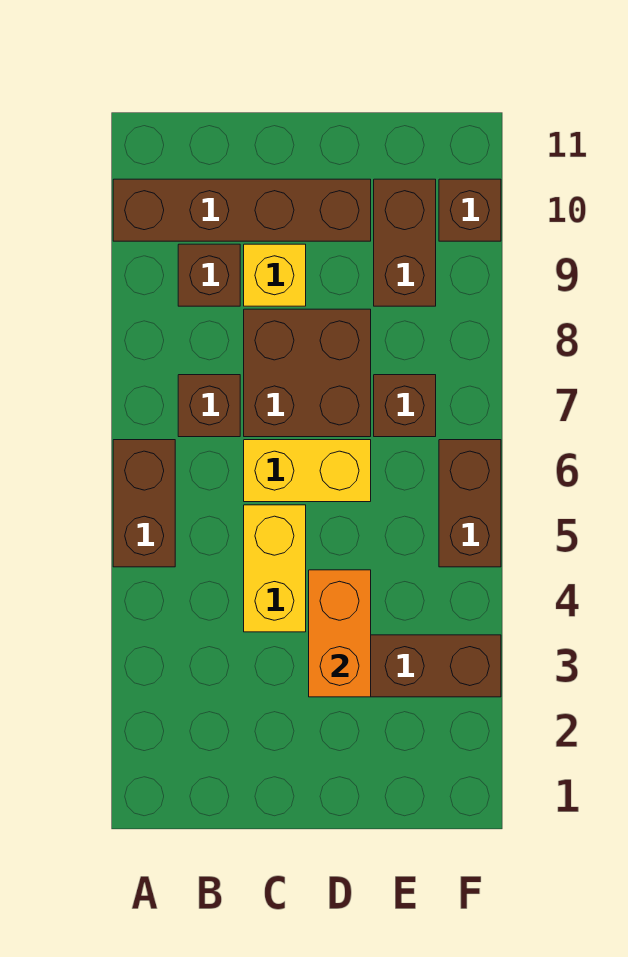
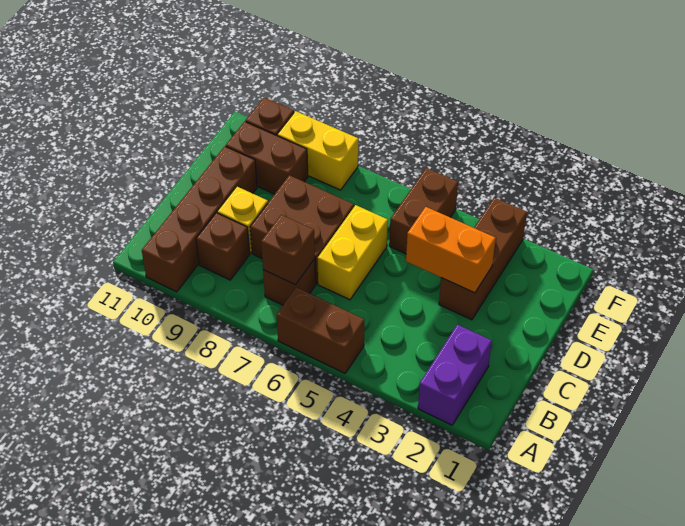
none -> purple brick A2:B2 level 1
yellow brick C4:C5 level 1 -> yellow brick F8:F9 level 1
brown brick E7 level 1 -> brown brick B7 level 2
brown brick F5:F6 level 1 -> brown brick E5:F5 level 1

